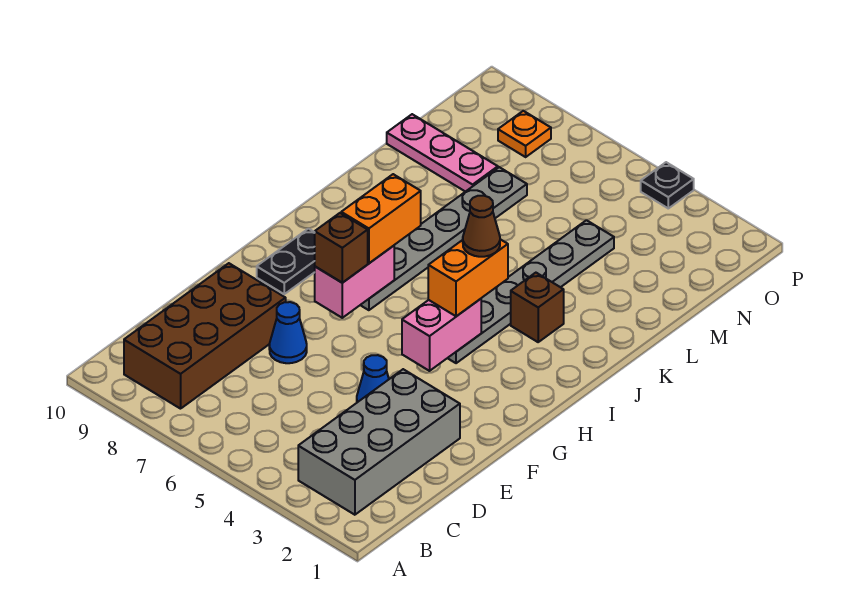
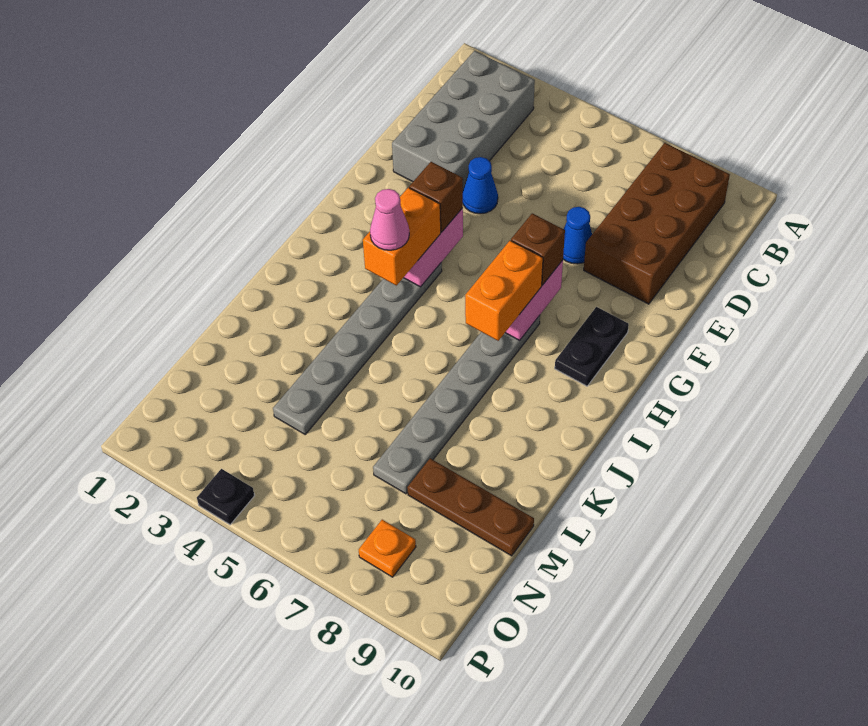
brown cone I4 level 4 -> pink cone I4 level 4
brown brick J3 level 1 -> brown brick G4 level 3
pink plate M8:M10 level 1 -> brown plate M8:M10 level 1

